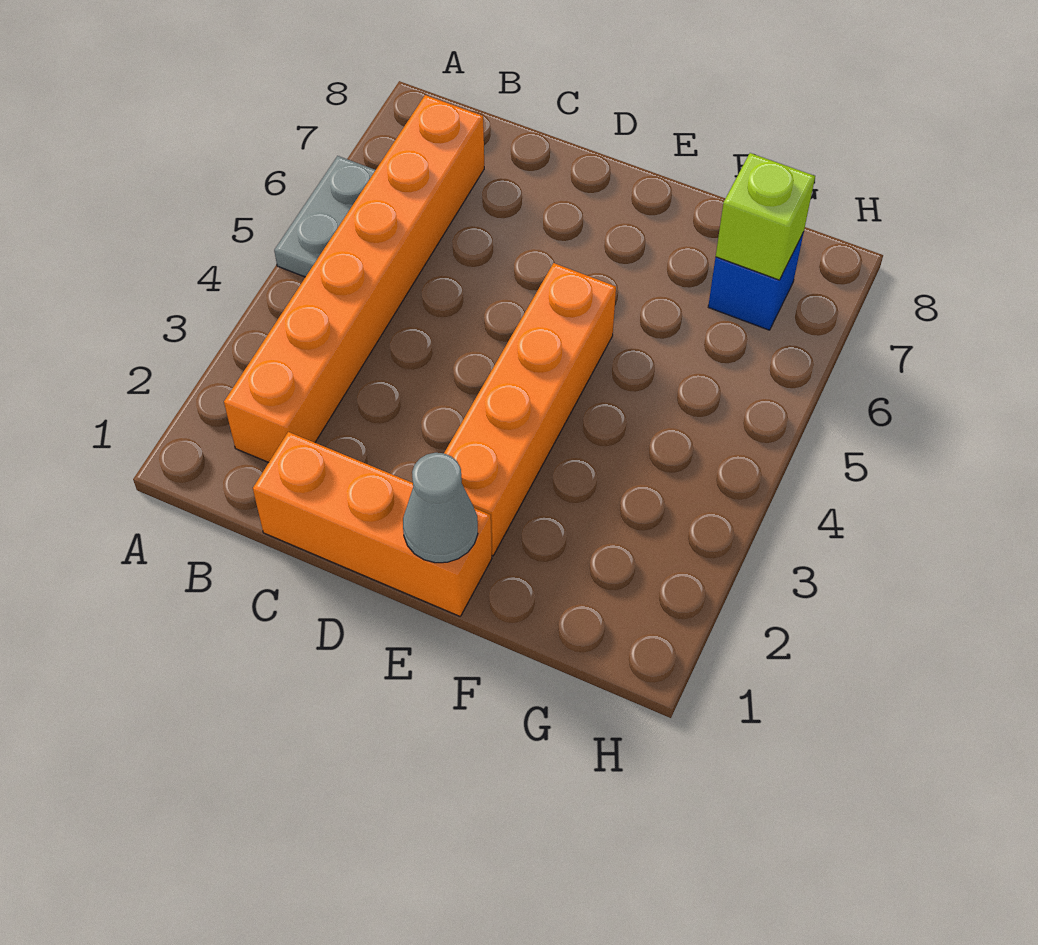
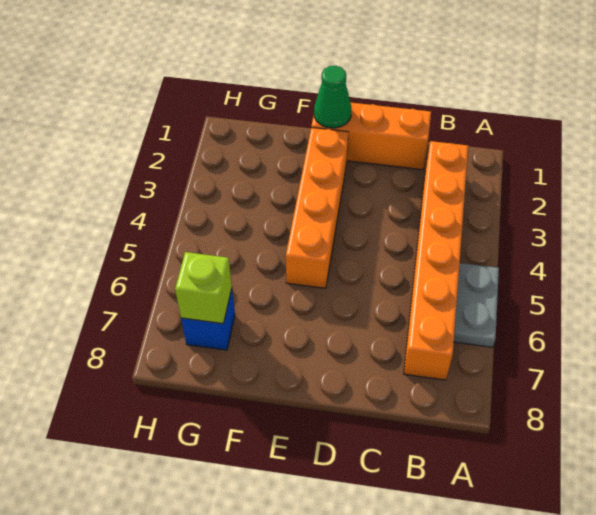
grey cone E1 level 2 -> green cone E1 level 2

